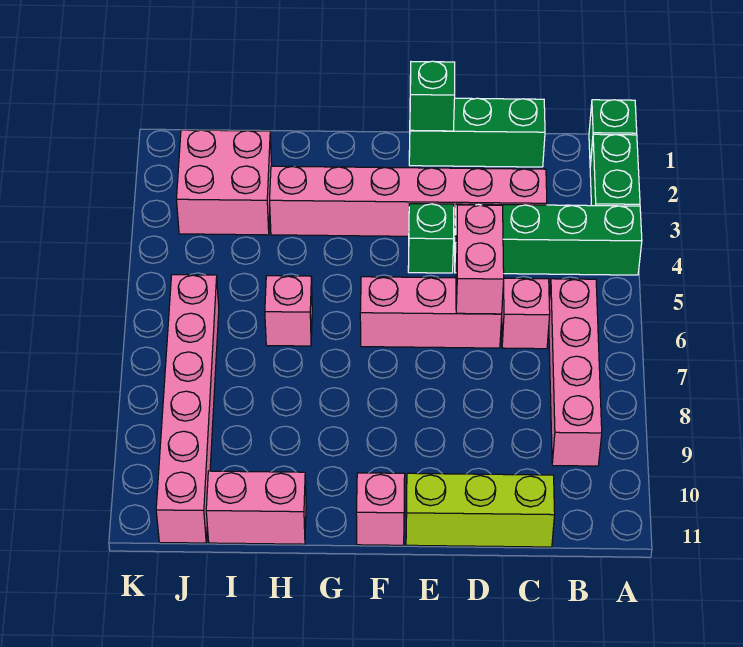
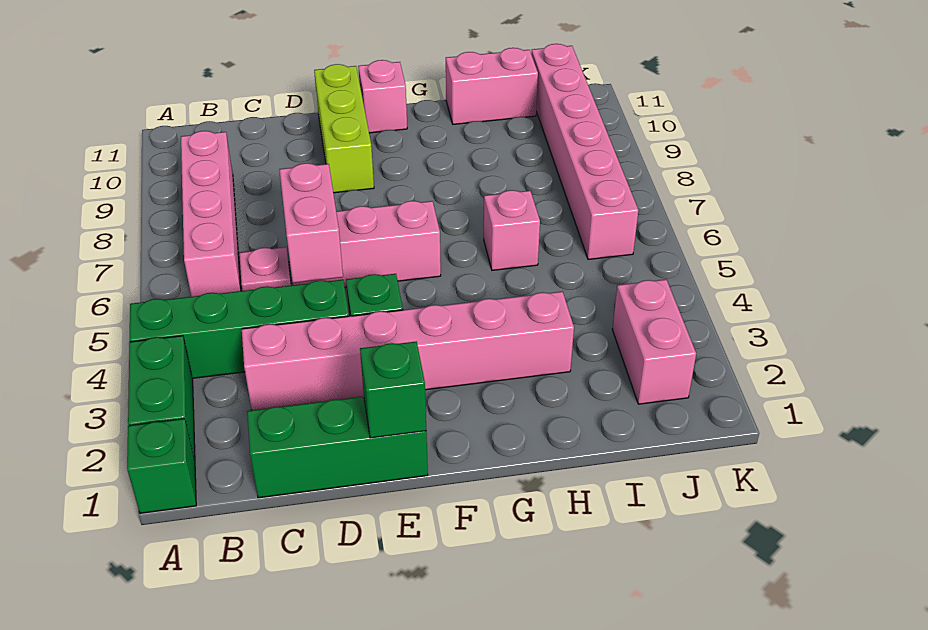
pink brick C6 level 1 -> pink plate C6 level 1
lime brick C11:E11 level 1 -> lime brick E9:E11 level 1
pink brick I2:J3 level 1 -> pink brick J2:J3 level 1

